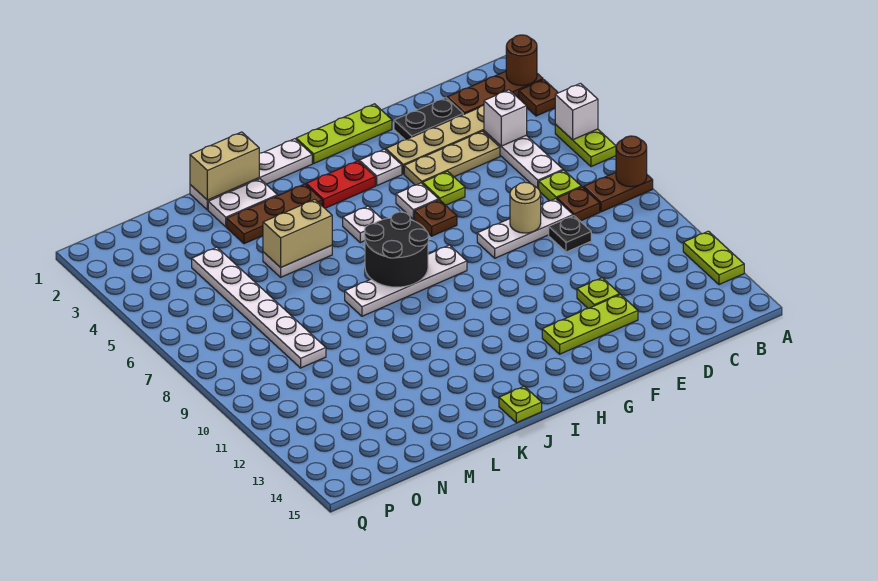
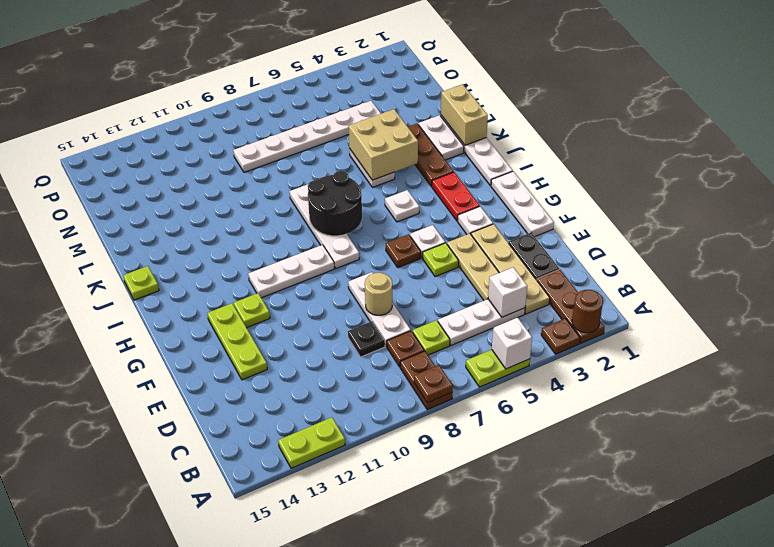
brown round brick A8 level 2 -> brown plate A8 level 2
lime plate E12 level 1 -> lime plate G12 level 1
lime plate F1:H1 level 1 -> white plate F1:H1 level 1
none -> white plate H9:H11 level 1
tan brick K5:L5 level 2 -> tan brick K4:L5 level 2

